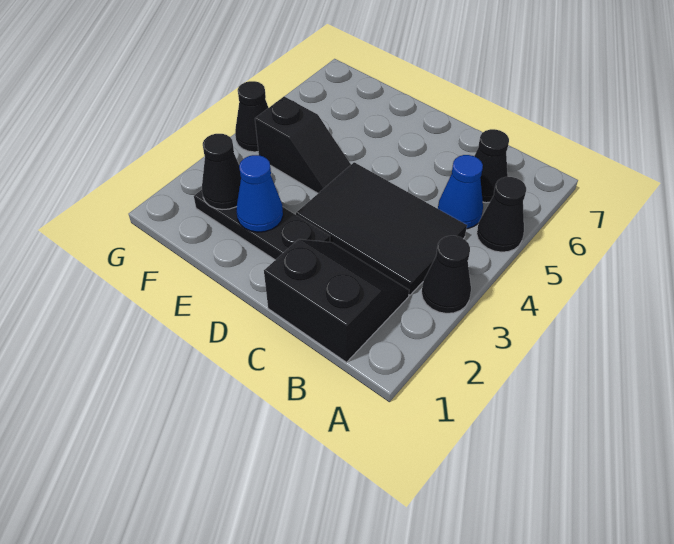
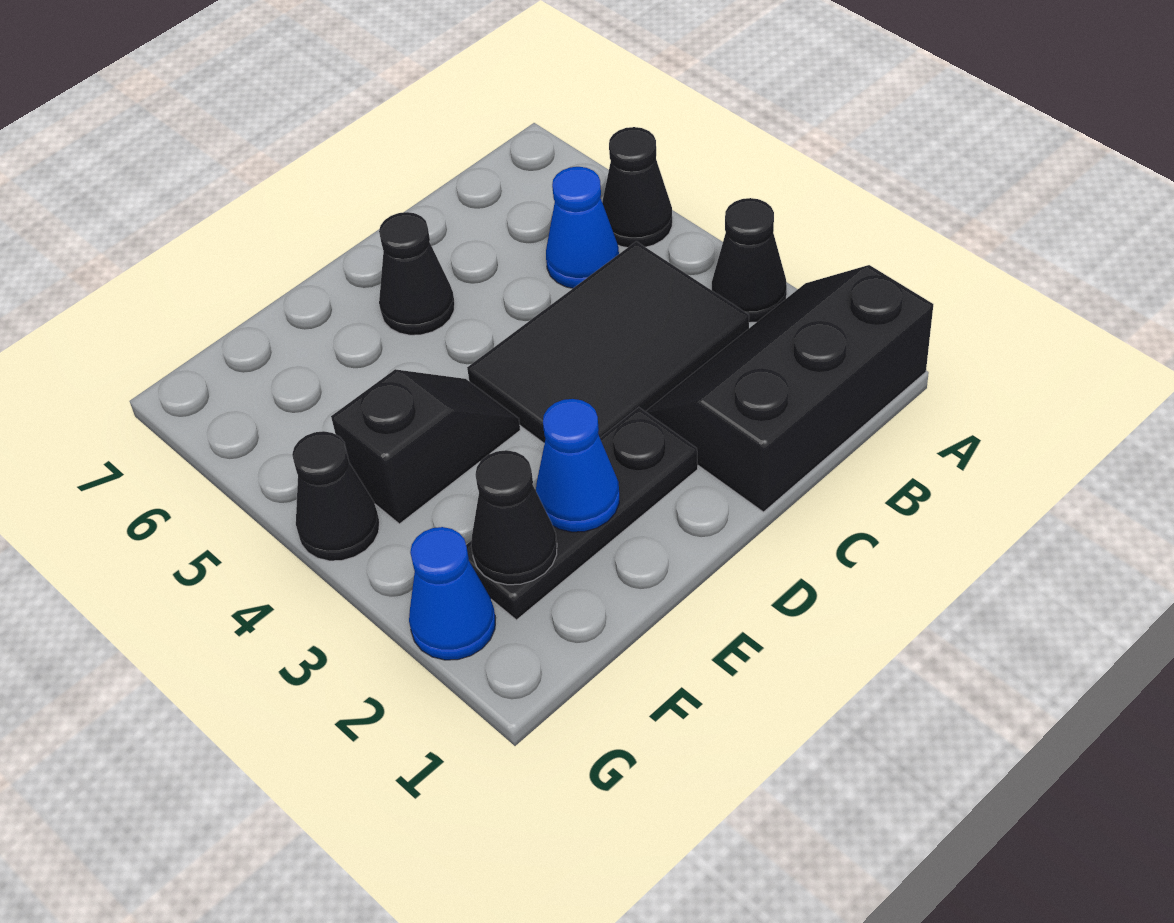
black slope B1:C2 level 1 top 1 -> black slope A1:C2 level 1 top 1
black cone B6 level 1 -> black cone D6 level 1
none -> blue cone G2 level 1

